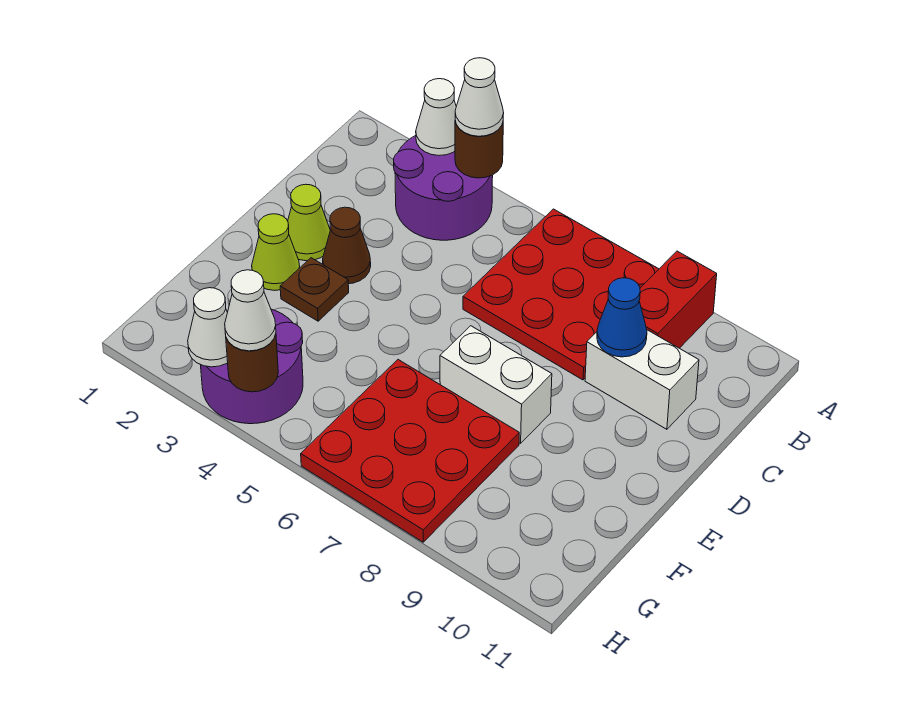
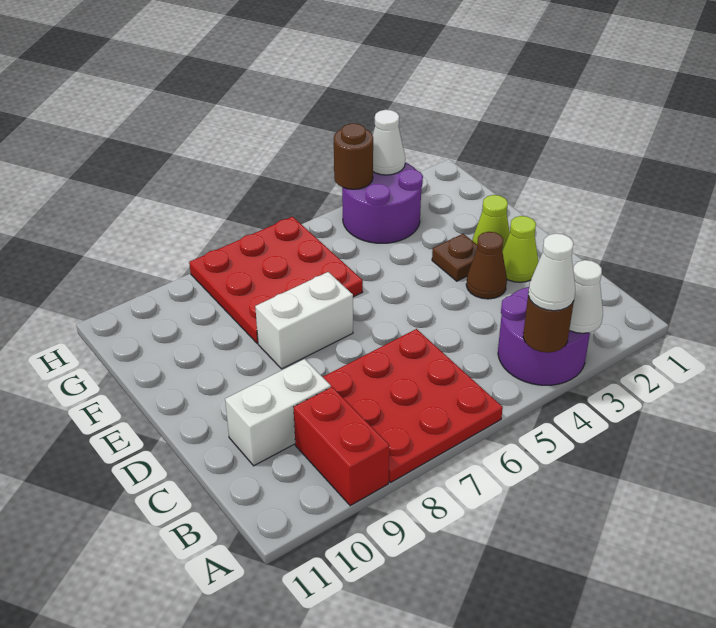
blue cone C9 level 2 -> none
white cone H4 level 3 -> none

